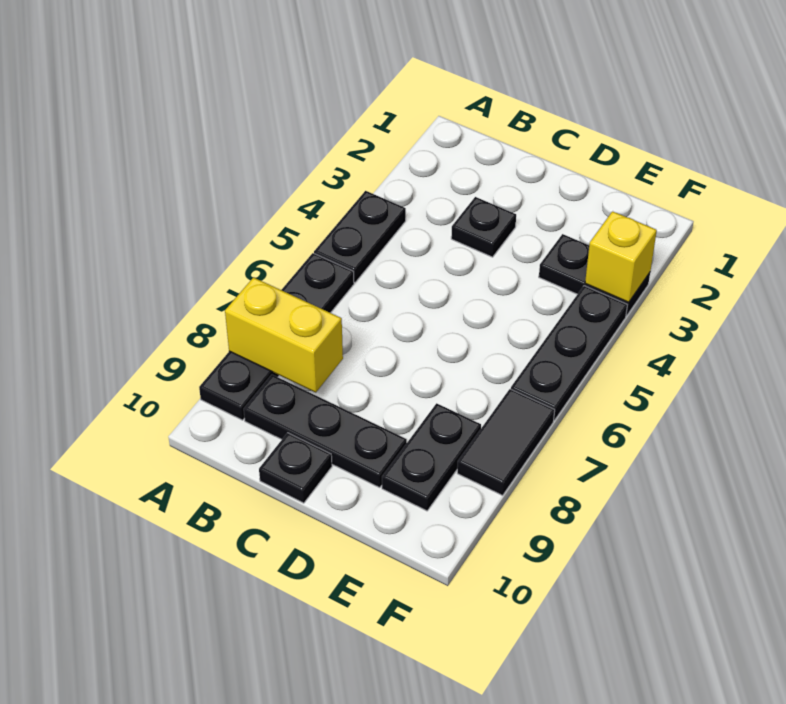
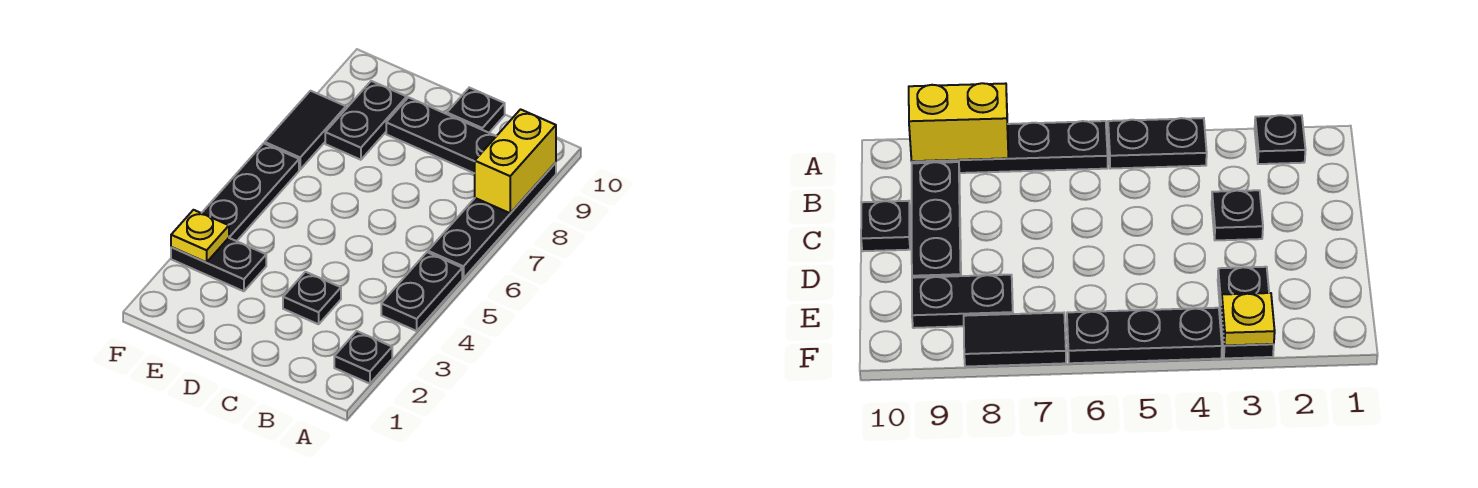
none -> black plate A2 level 1
yellow brick A8:B8 level 2 -> yellow brick A8:A9 level 2
yellow brick F3 level 2 -> yellow plate F3 level 2

